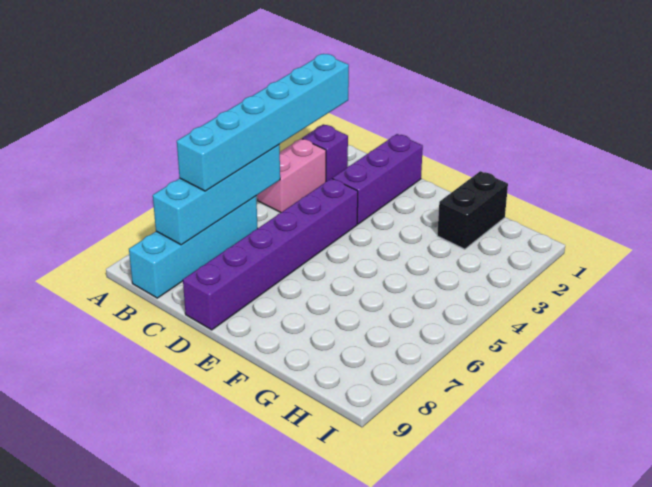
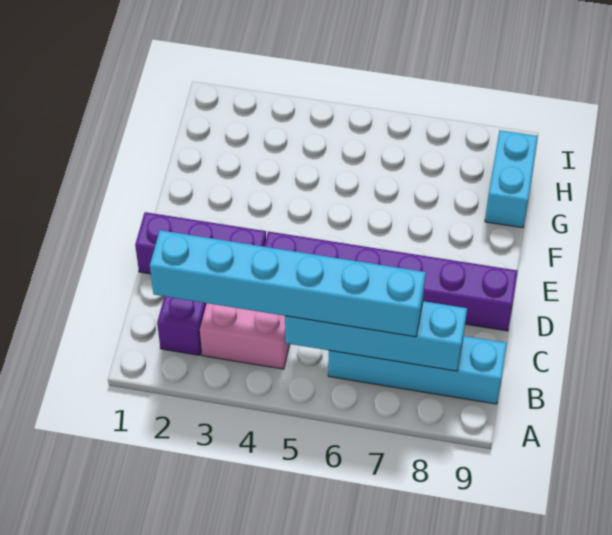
black brick G1:G2 level 1 -> none
none -> cyan brick G9:H9 level 1

